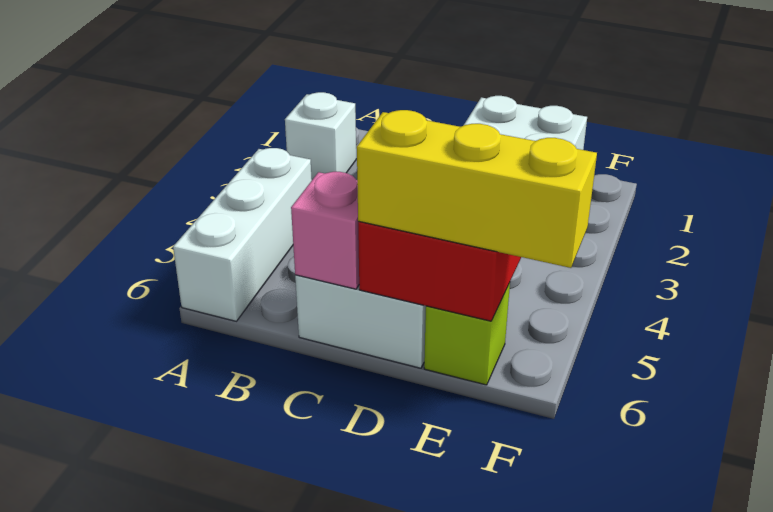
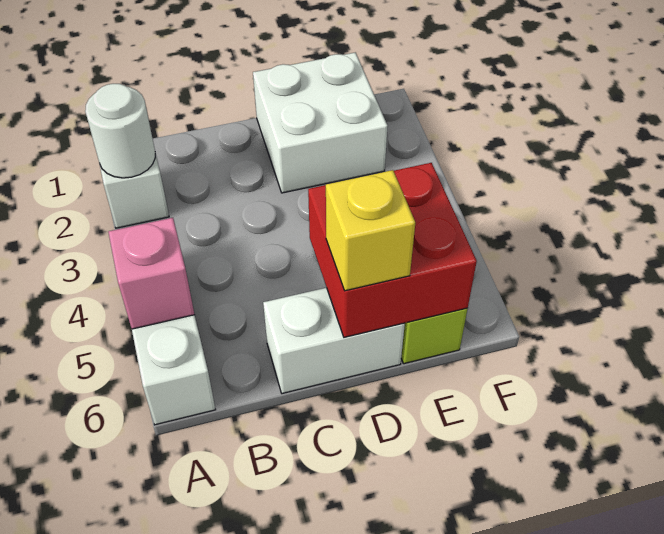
none -> white round brick A2 level 2
pink brick C6 level 2 -> pink brick A5 level 2
yellow brick D6:F6 level 3 -> yellow brick D6 level 3

